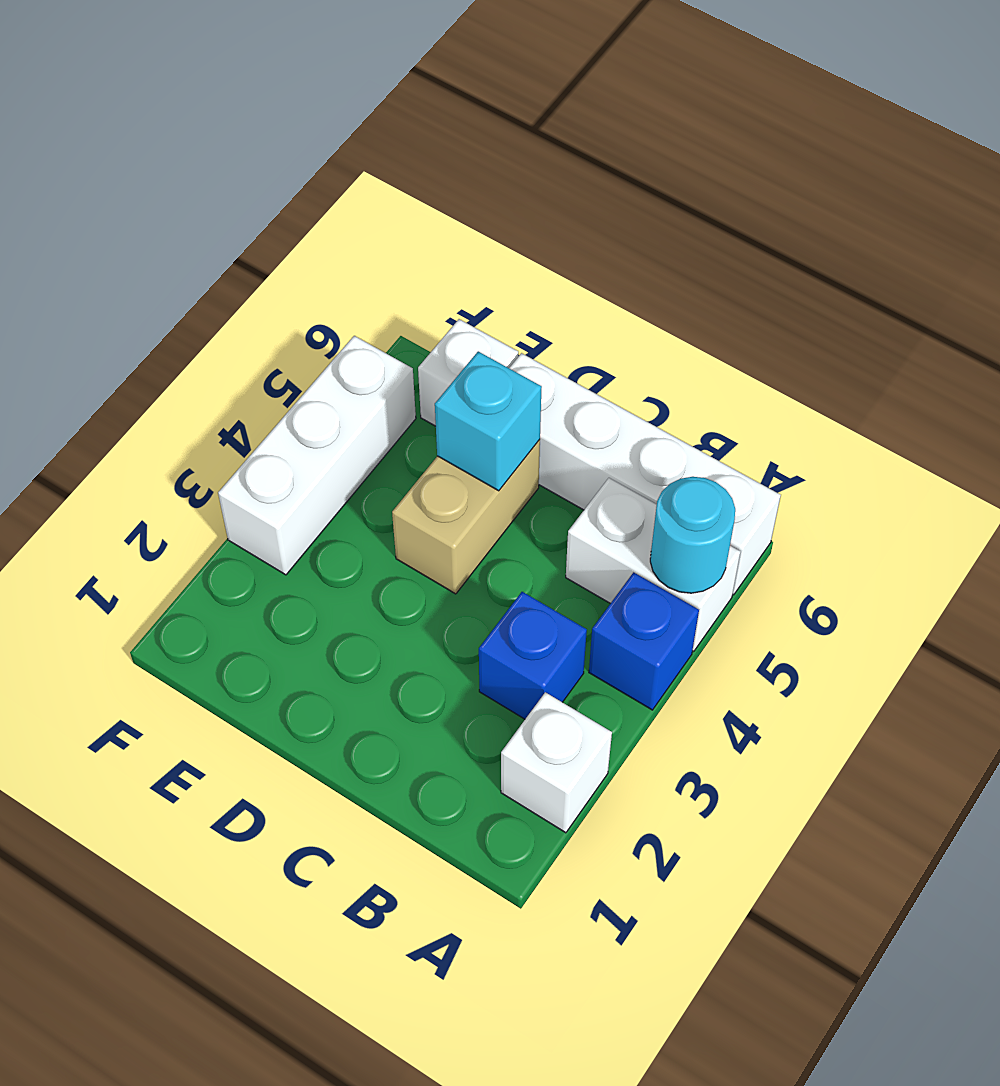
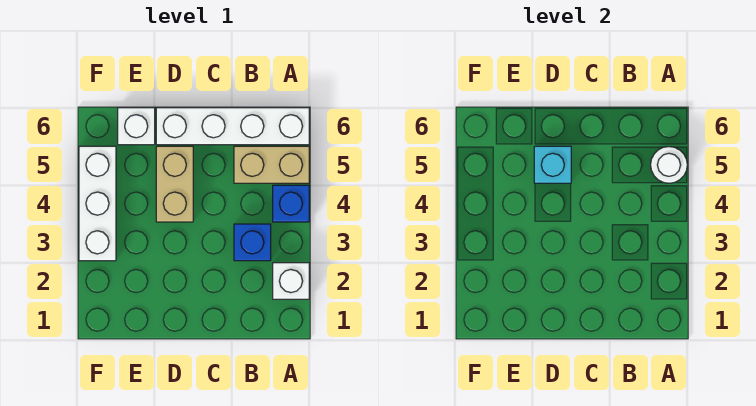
white brick A5:B5 level 1 -> tan brick A5:B5 level 1
cyan round brick A5 level 2 -> white round brick A5 level 2

